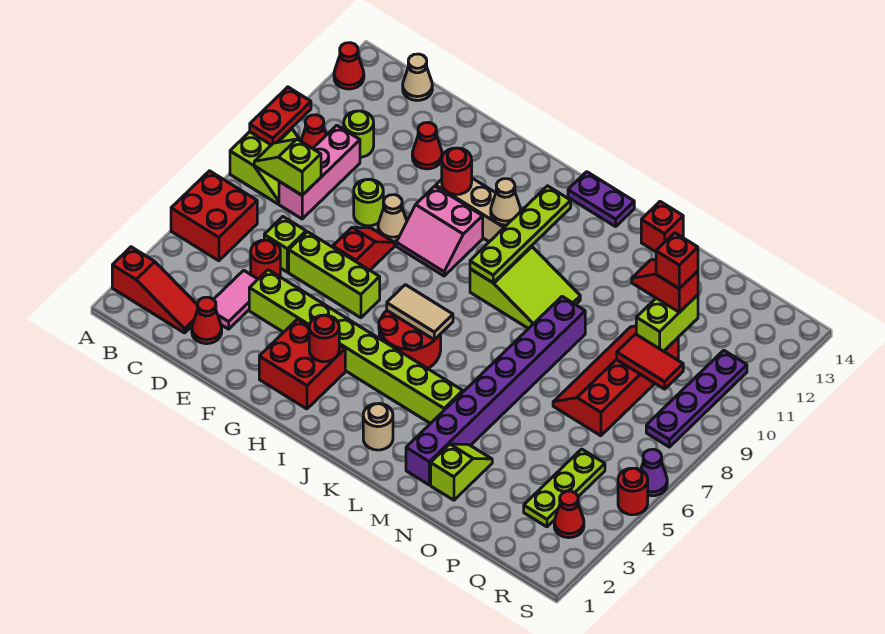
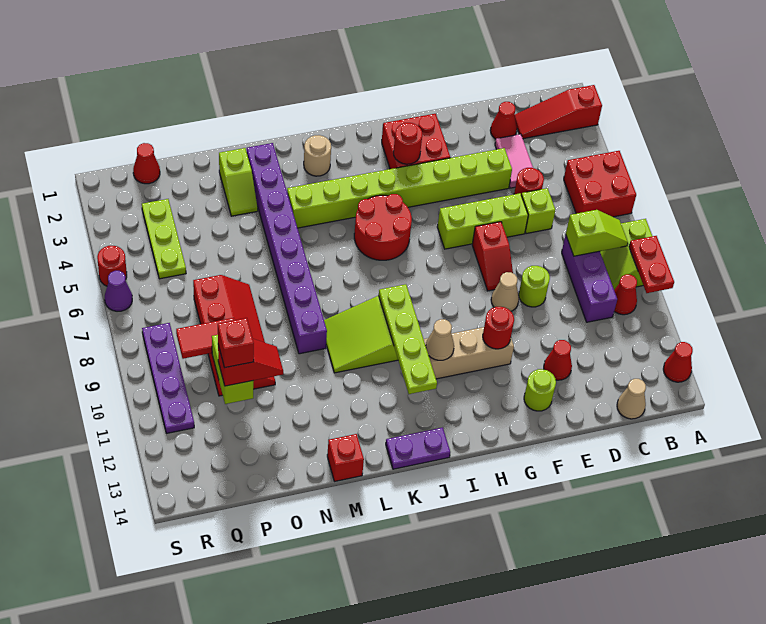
pink brick C8:C10 level 1 -> purple brick C8:C10 level 1
lime round brick C11 level 1 -> lime round brick F13 level 1
pink slope G9:H10 level 1 top 10 -> none
tan tile I6:J6 level 2 -> none
red cone R3 level 1 -> red cone Q1 level 1

